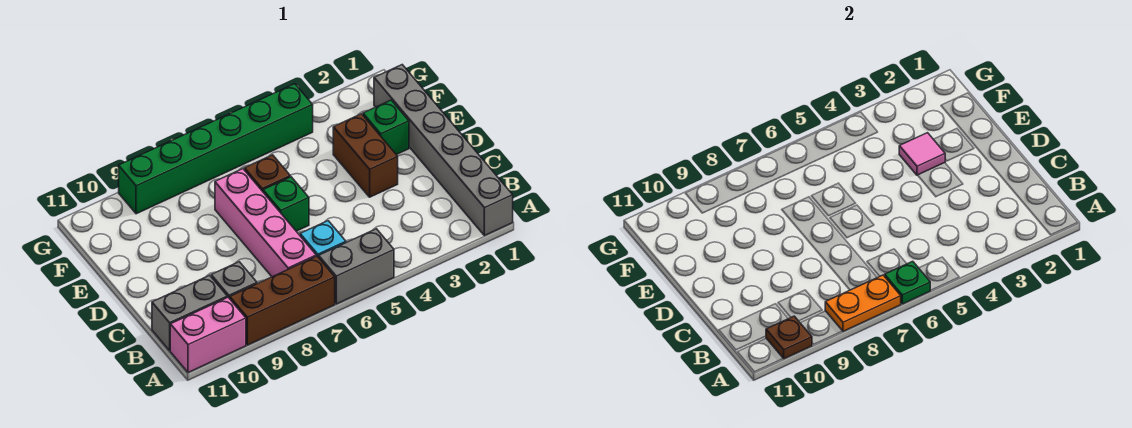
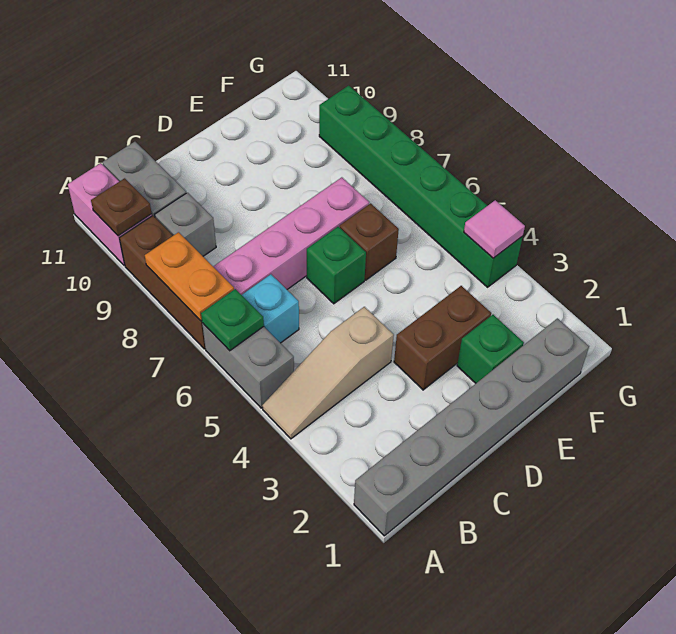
none -> tan slope A4:C4 level 1 top C
pink tile E3 level 2 -> pink tile G4 level 2

